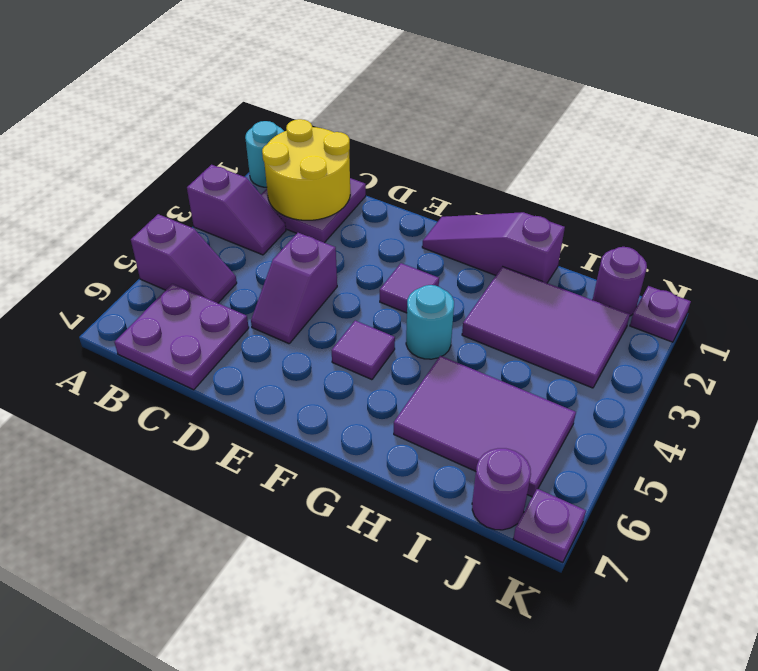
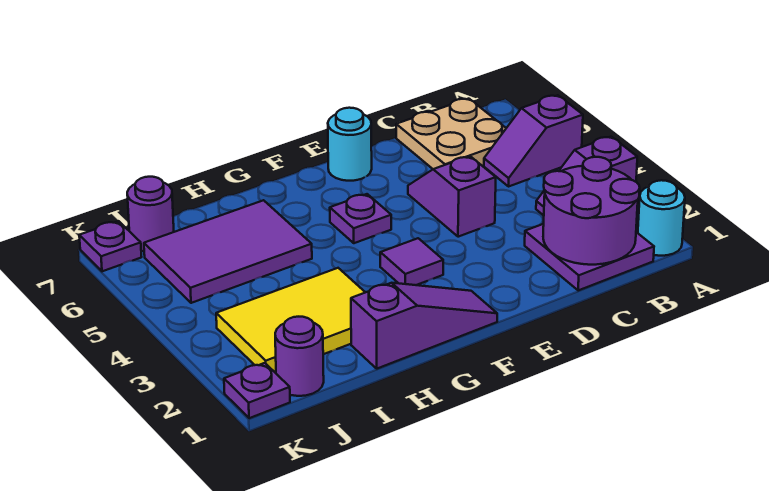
yellow round brick B1:C2 level 2 -> purple round brick B1:C2 level 2
purple plate B6:C7 level 1 -> tan plate B6:C7 level 1
purple tile F5 level 1 -> purple plate F5 level 1
cyan round brick G4 level 1 -> cyan round brick E7 level 1
purple tile H2:J3 level 1 -> yellow tile H2:J3 level 1

